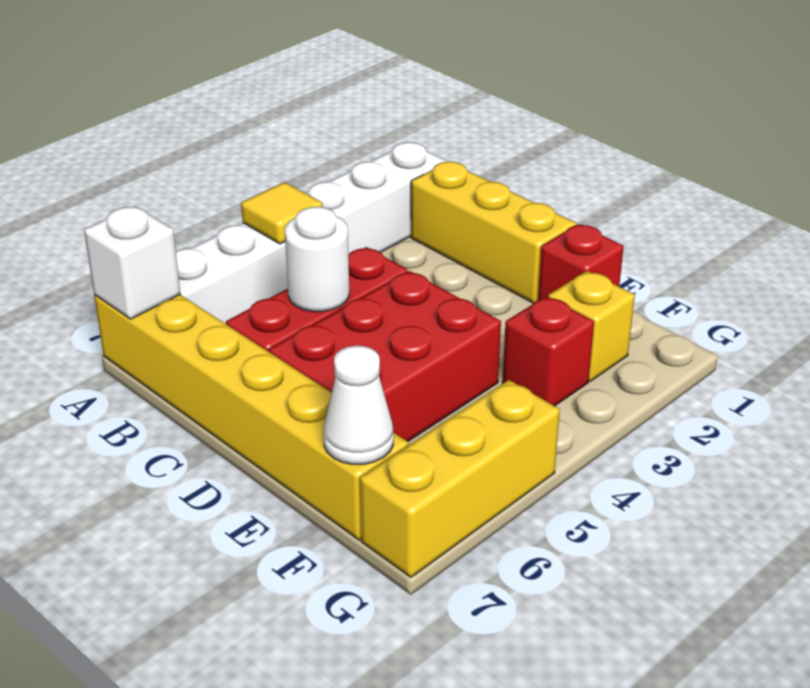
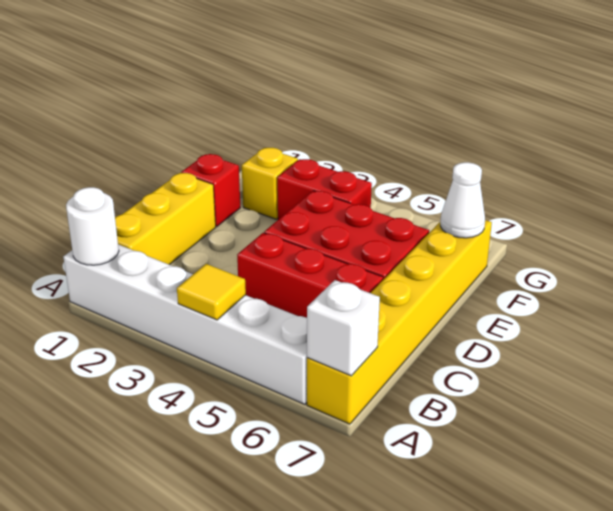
white round brick C5 level 2 -> white round brick A1 level 2
red brick F3 level 1 -> red brick F3:F4 level 1
yellow brick G5:G7 level 1 -> none

